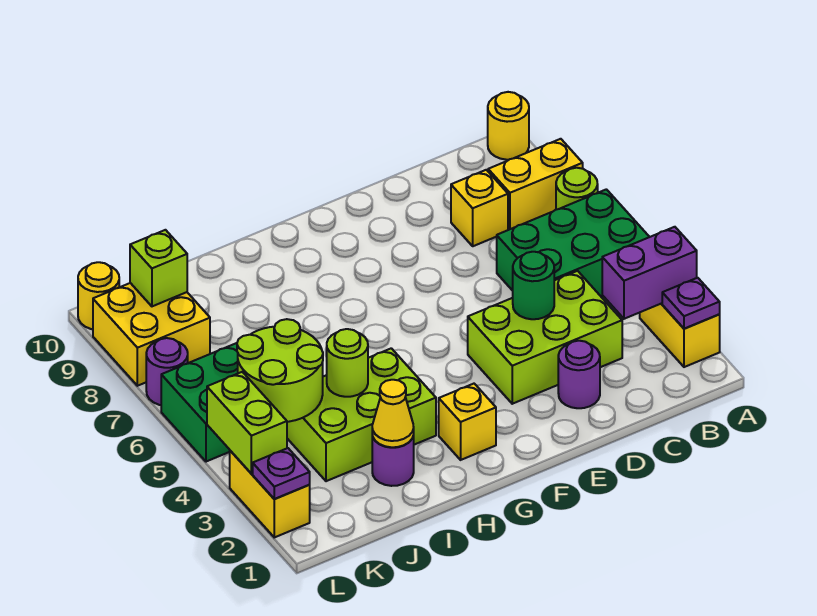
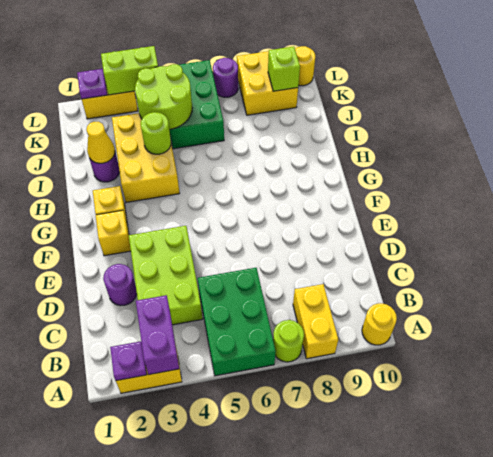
yellow brick C8 level 1 -> yellow brick F2 level 1
green round brick D4 level 2 -> none
lime brick H3:J4 level 1 -> yellow brick H3:J4 level 1

